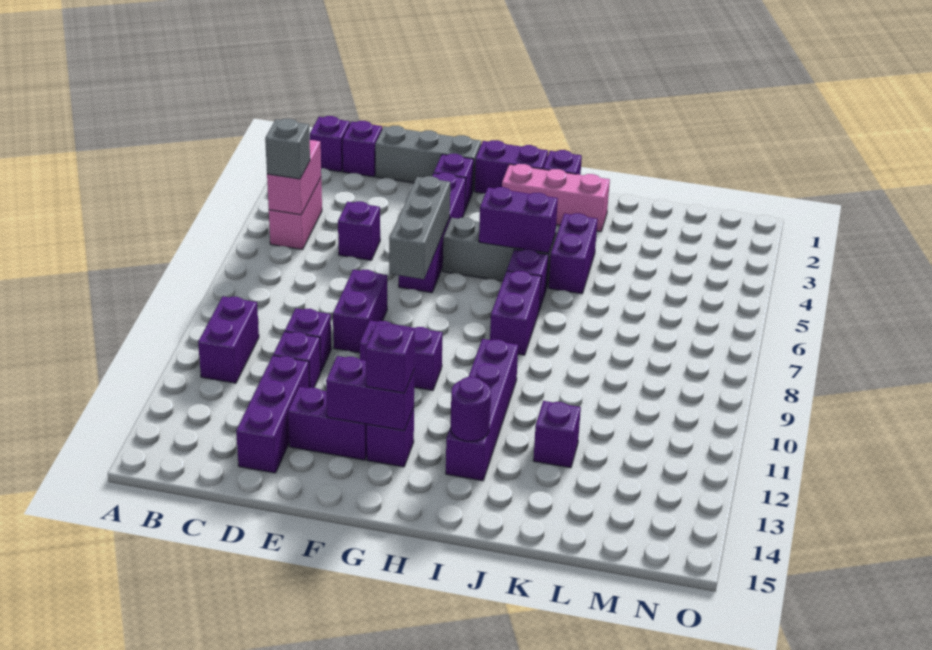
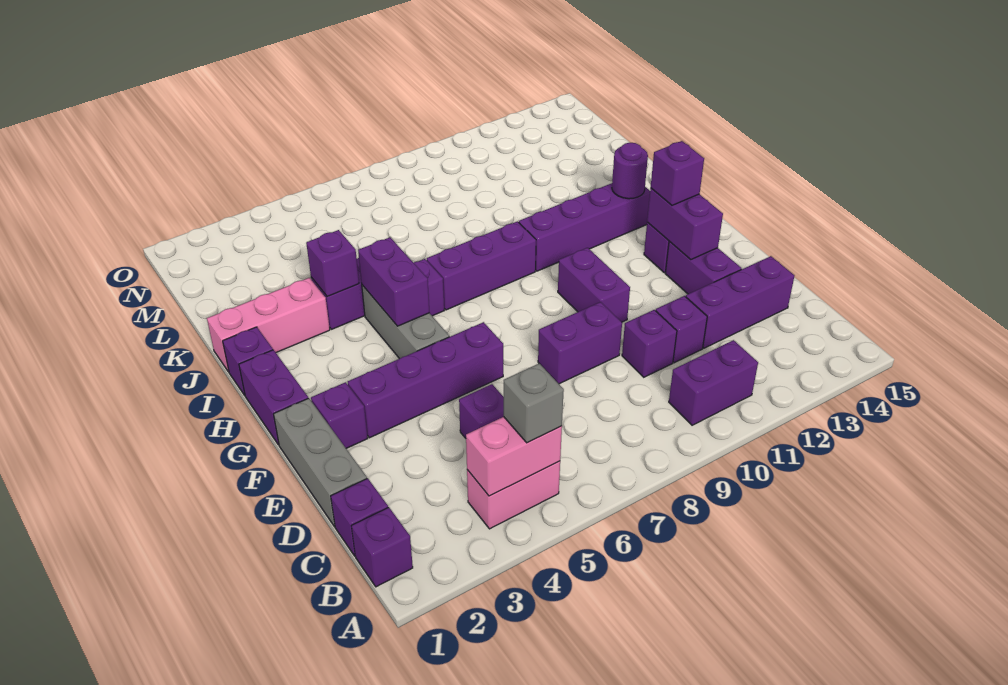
grey brick F5:F7 level 2 -> none
pink brick H2:J2 level 1 -> pink brick J1:J3 level 1
purple brick I7:I8 level 1 -> purple brick I7:I9 level 1
purple brick K12 level 1 -> purple brick J4 level 2

